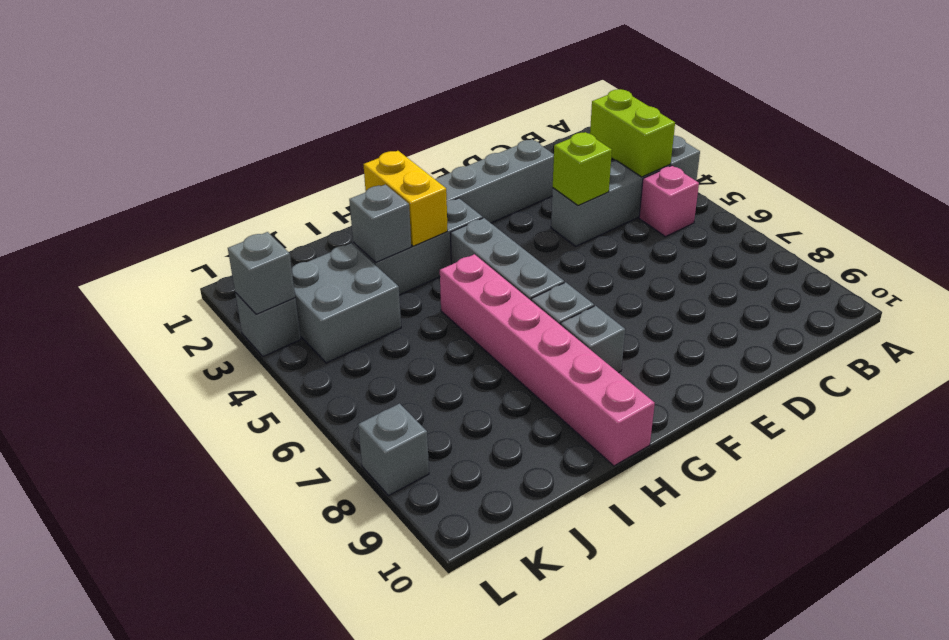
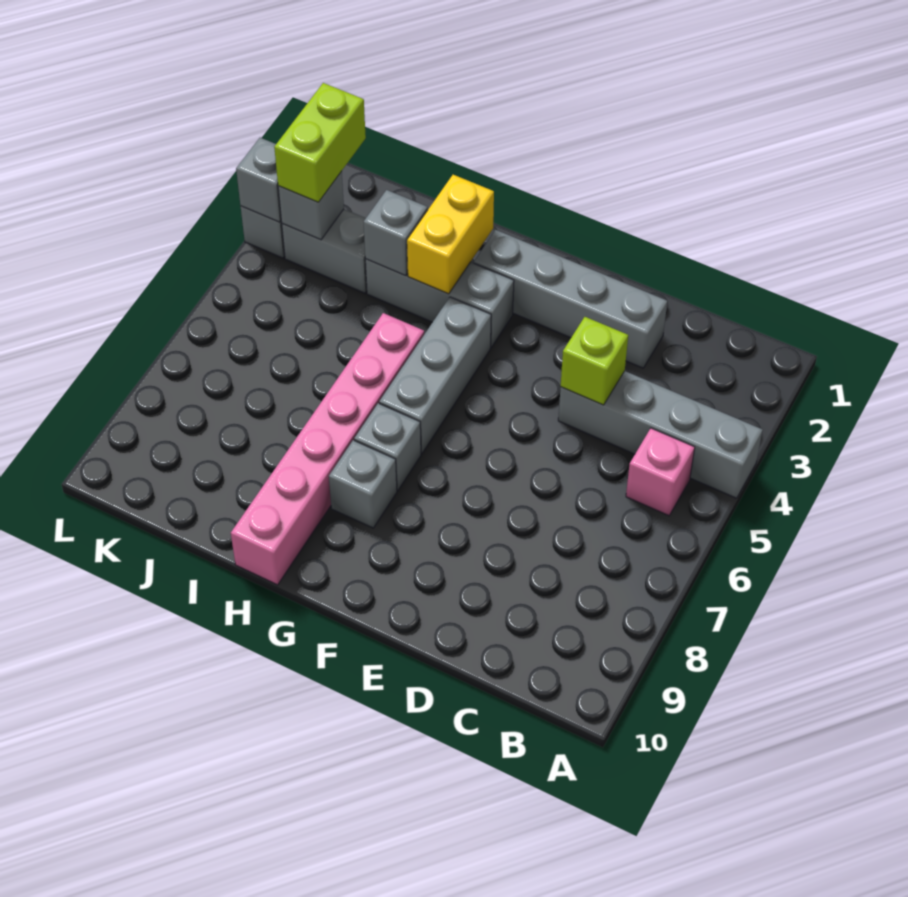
lime brick B3:B4 level 2 -> lime brick K2:K3 level 3
grey brick J3:K4 level 1 -> grey brick J3:K3 level 1
grey brick L8 level 1 -> grey brick K3 level 2

